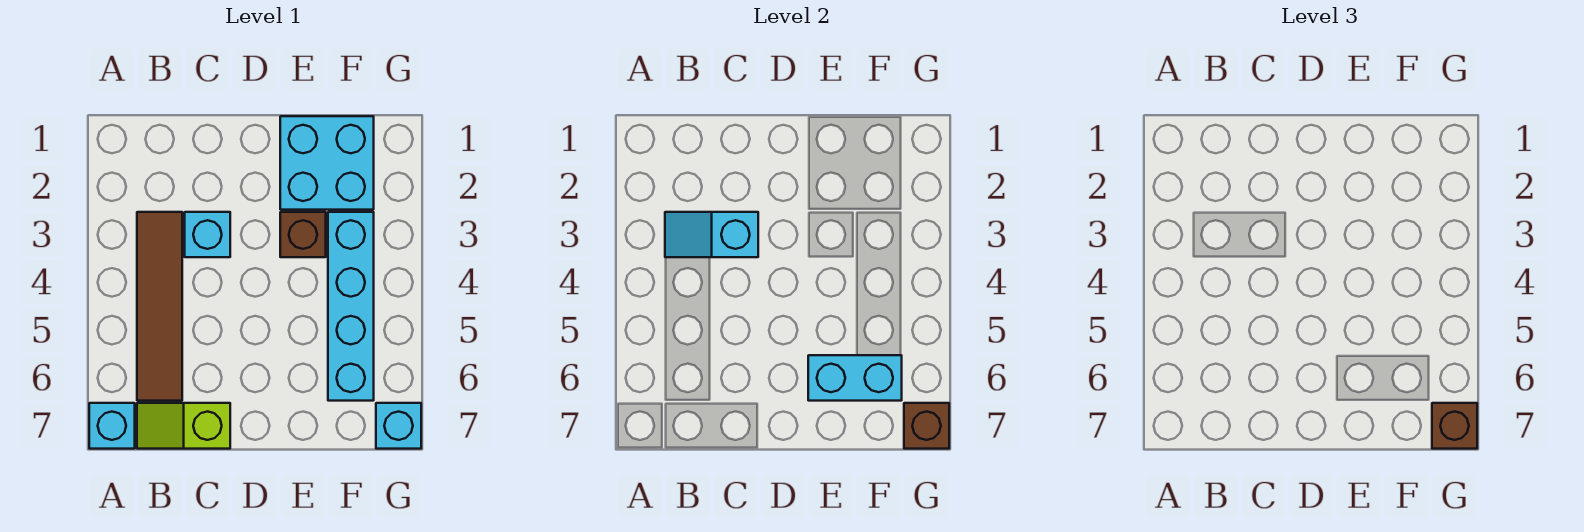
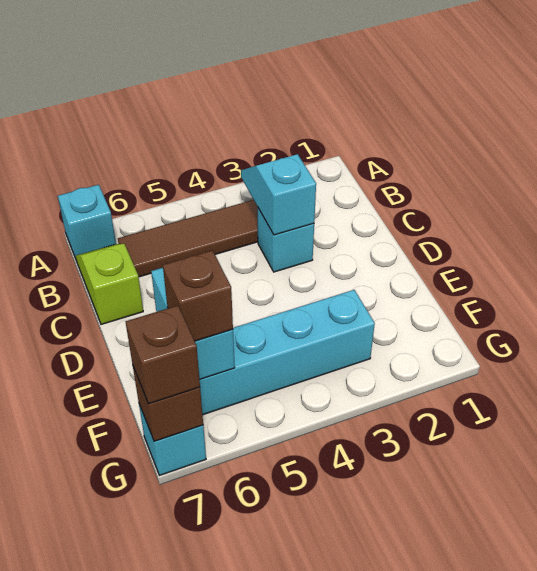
cyan brick E1:F2 level 1 -> none
brown brick E3 level 1 -> brown brick F6 level 3

